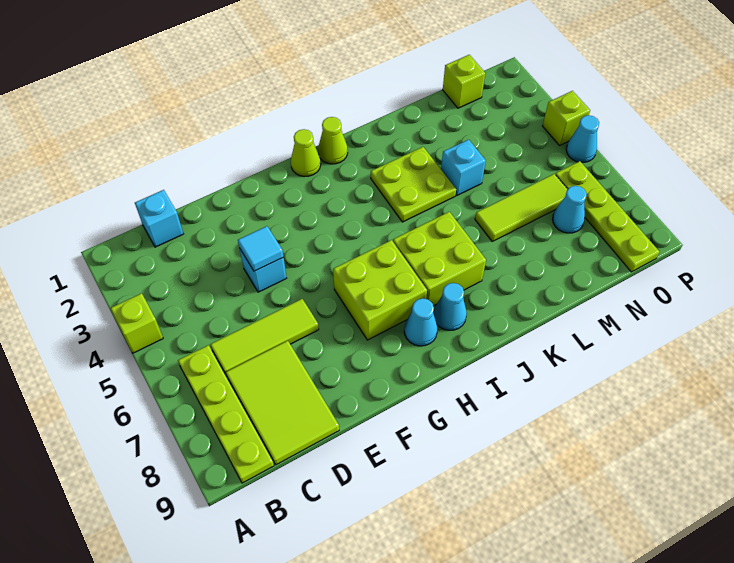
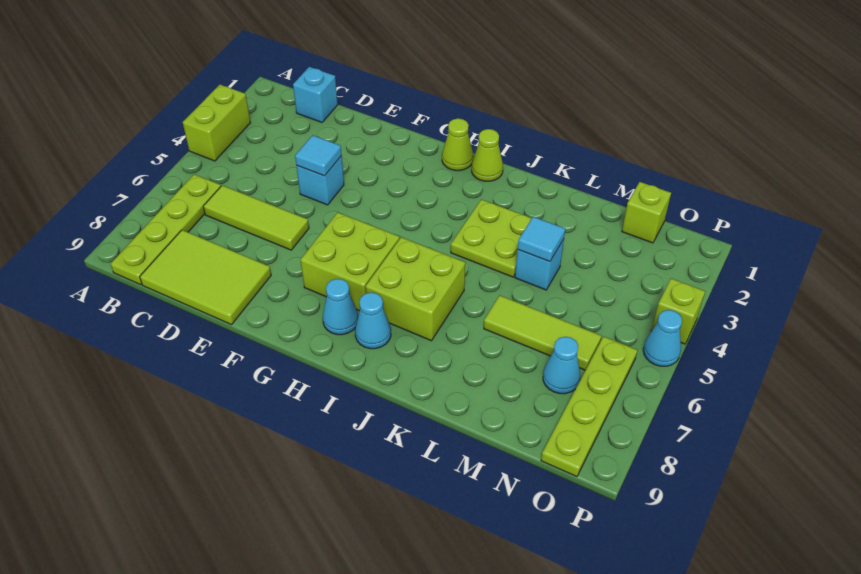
lime brick A4 level 1 -> lime brick A3:A4 level 1
lime tile C7:D9 level 1 -> lime tile C8:E9 level 1
none -> cyan tile L4 level 2

